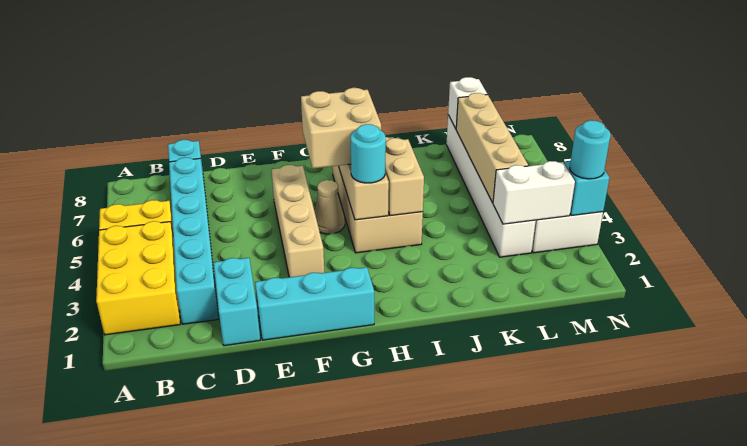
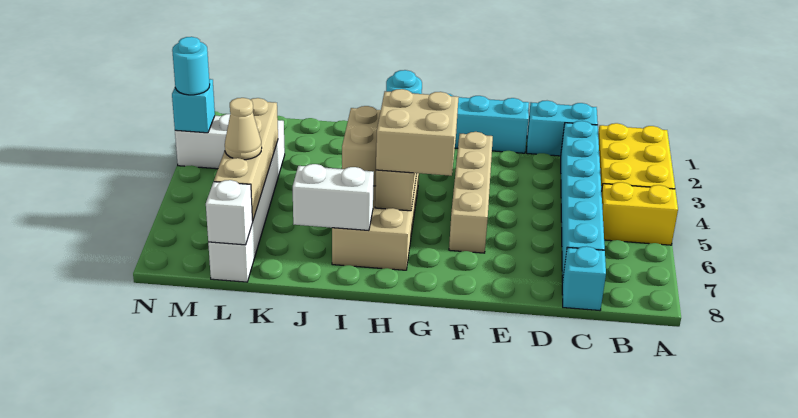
cyan brick D1:D2 level 1 -> cyan brick C1:D1 level 1
tan cone G5 level 1 -> tan cone L6 level 3
white brick L3:M3 level 2 -> white brick I7:J7 level 2

